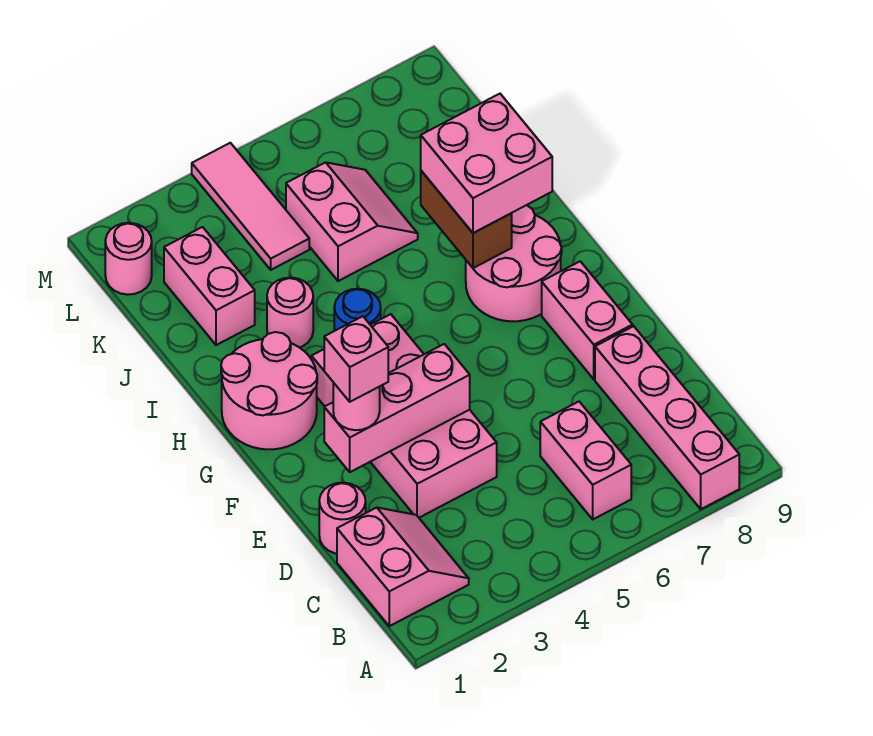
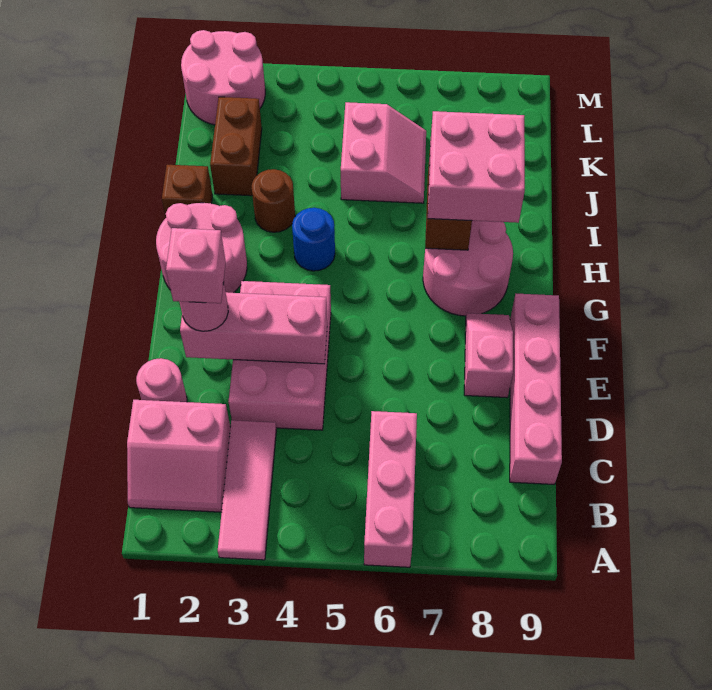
pink brick A8:D8 level 1 -> pink brick C9:F9 level 1
pink slope B1:C2 level 1 top 1 -> pink slope B1:C2 level 1 top C
pink brick B6:C6 level 1 -> pink brick A6:C6 level 1
pink brick D3:G4 level 1 -> pink brick D3:F4 level 1
pink brick E8:F8 level 1 -> pink slope E8:F8 level 1 top E
none -> brown brick I1 level 1
pink round brick I3 level 1 -> brown round brick I3 level 1
pink brick J2:K2 level 1 -> brown brick J2:K2 level 1
pink tile K4:M4 level 1 -> pink tile A3:C3 level 1
pink round brick L1 level 1 -> pink round brick L1:M2 level 1

